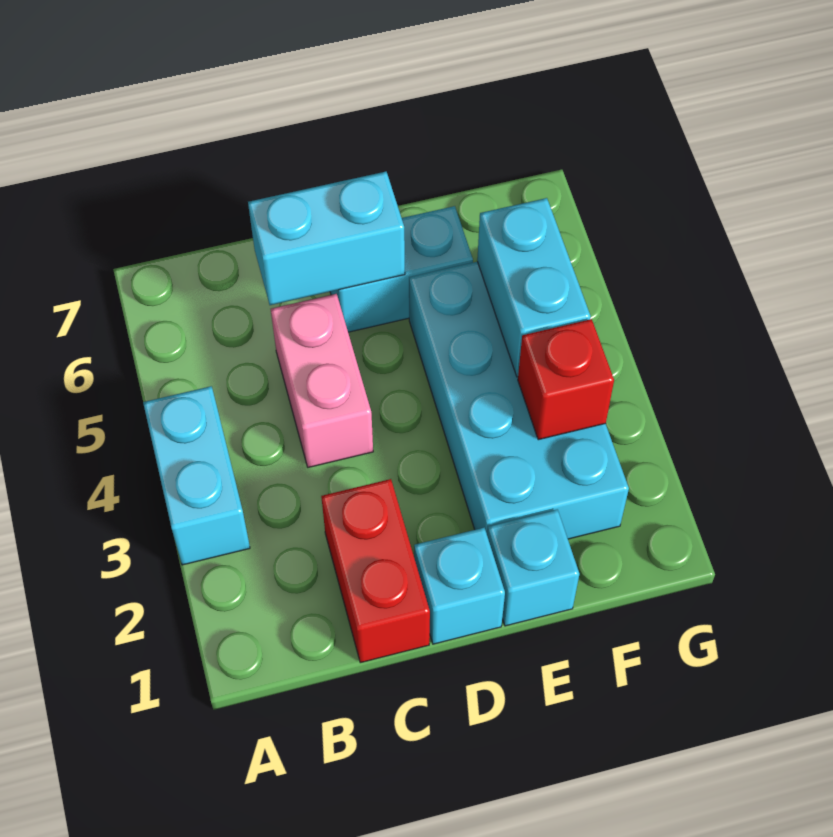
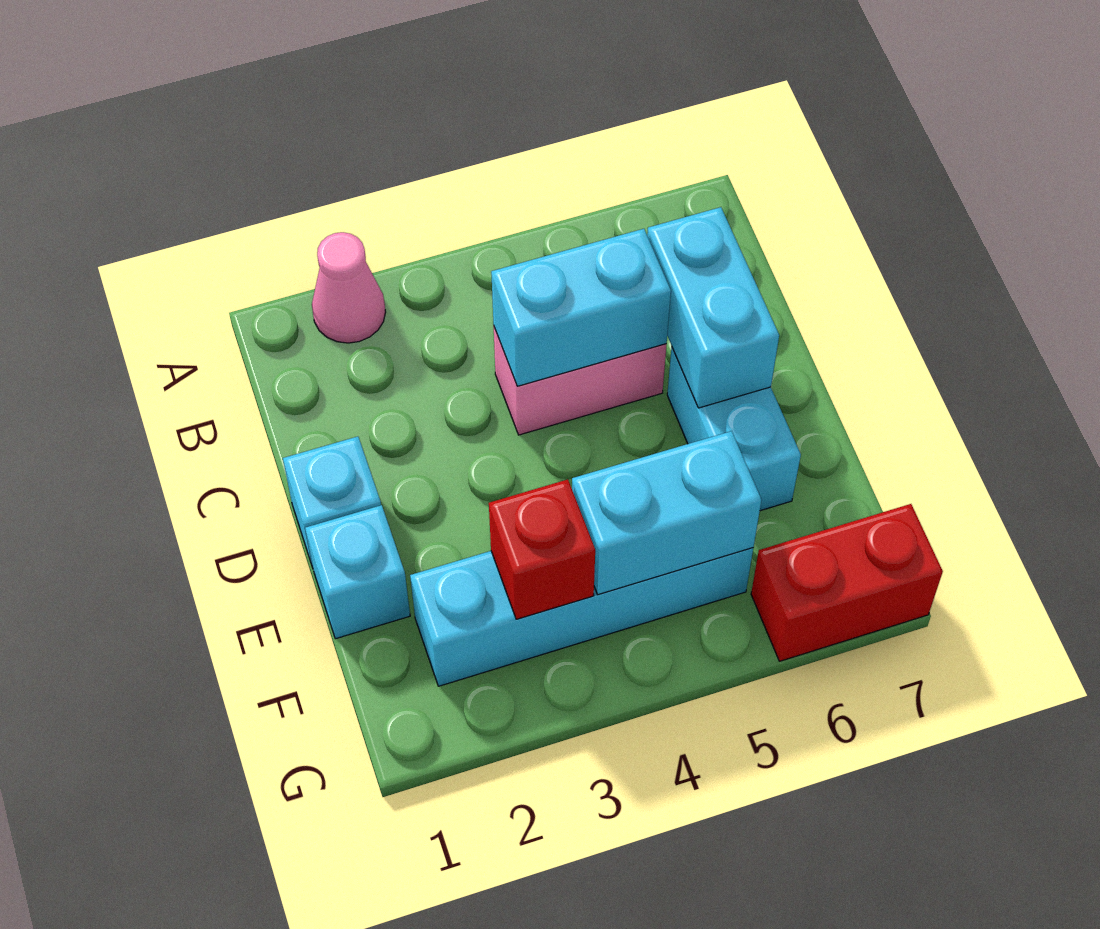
none -> pink cone A2 level 1
cyan brick A3:A4 level 1 -> cyan brick C4:C5 level 2
red brick C1:C2 level 1 -> red brick G6:G7 level 1
cyan brick E2:F5 level 1 -> cyan brick F2:F5 level 1

